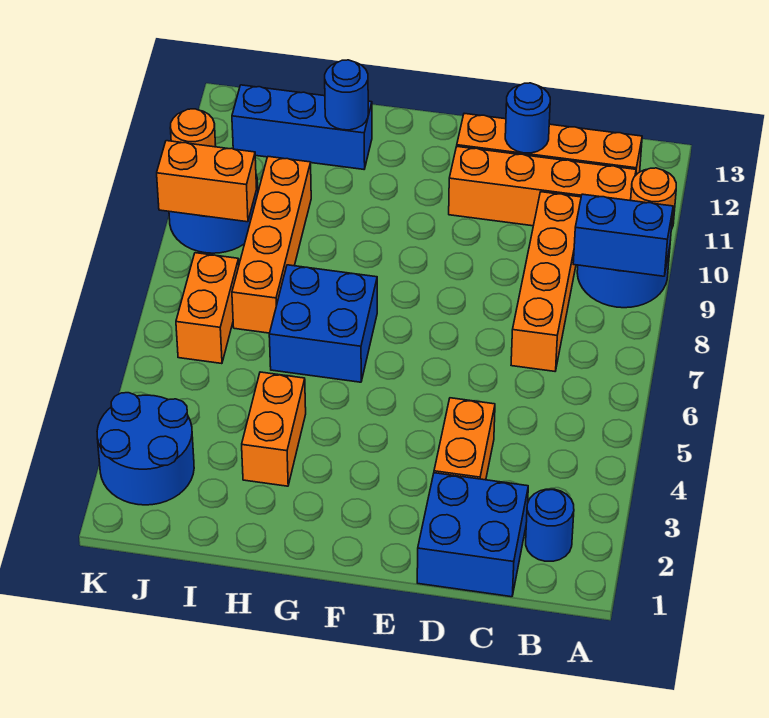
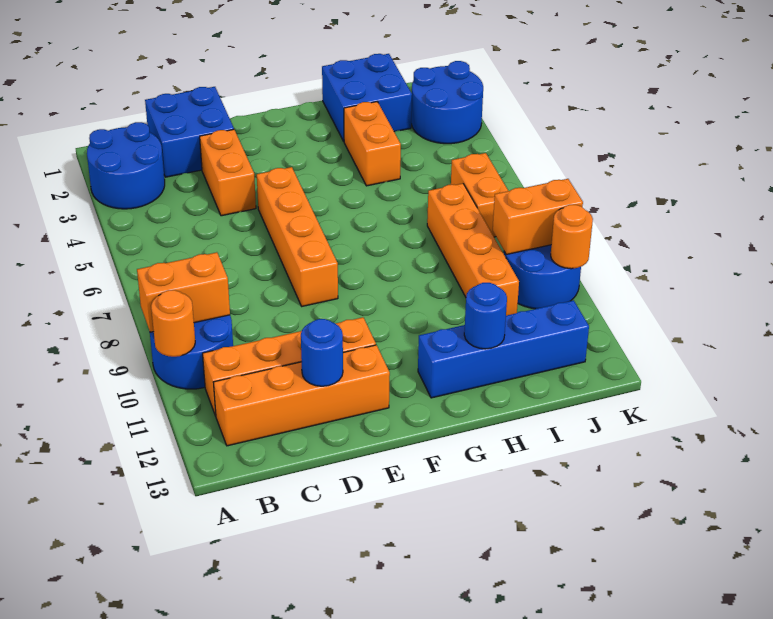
blue brick A9:B9 level 2 -> orange brick A9:B9 level 2
blue round brick B2 level 1 -> blue round brick A2:B3 level 1
orange brick C7:C10 level 1 -> orange brick E5:E8 level 1
blue brick G6:H7 level 1 -> blue brick H1:I2 level 1
blue brick H12:J12 level 1 -> blue brick G12:J12 level 1

